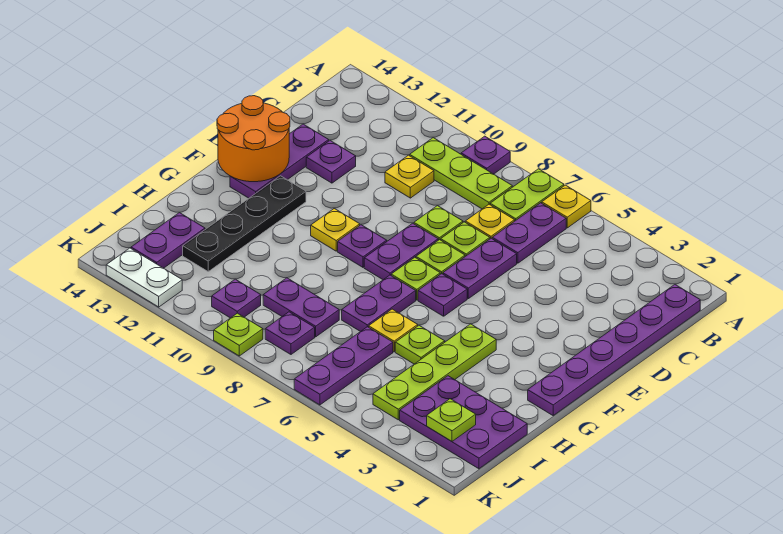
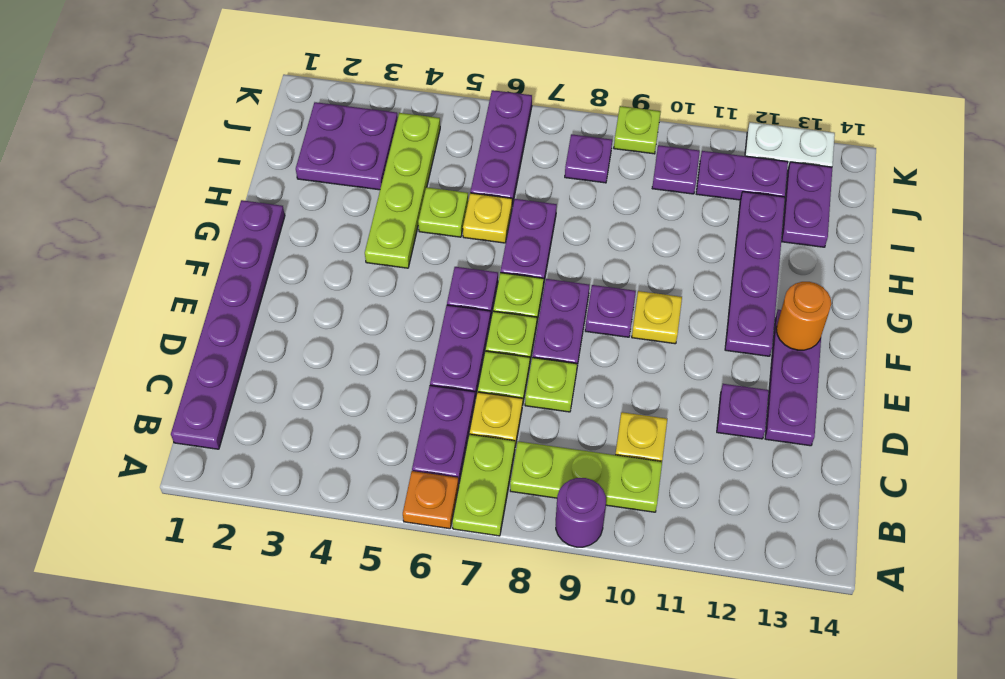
yellow plate A6 level 1 -> orange plate A6 level 1
purple plate A9 level 1 -> purple round brick A9 level 1
orange round brick E13:F14 level 2 -> orange round brick F13 level 2
black plate F12:I12 level 1 -> purple plate F12:I12 level 1
purple plate I1:J3 level 1 -> purple plate I2:J3 level 1
purple plate I8:I9 level 1 -> purple plate J11:J12 level 1
lime plate J2 level 2 -> none

